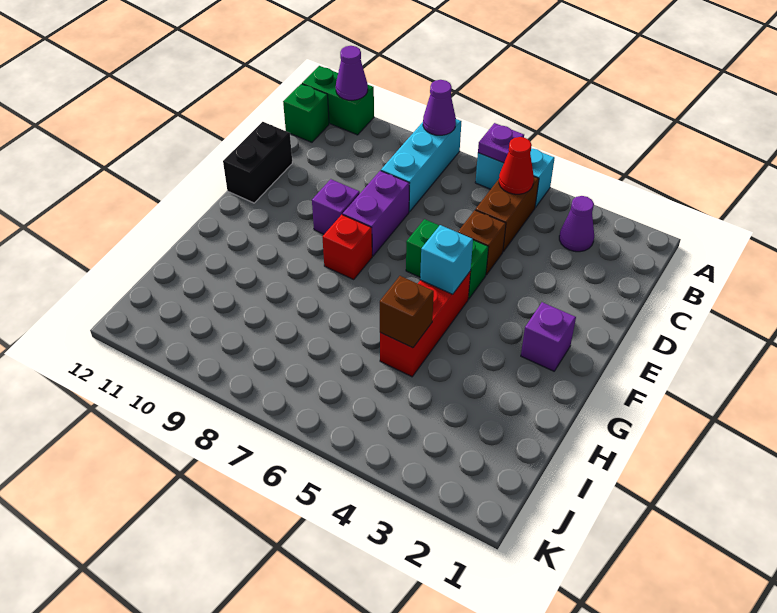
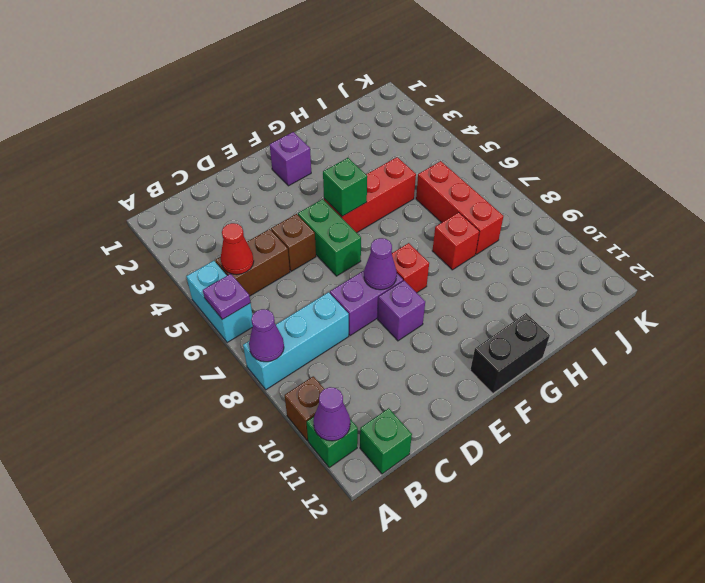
green brick A11:A12 level 1 -> green brick A11 level 1
purple cone B3 level 1 -> purple cone E8 level 2
black brick D12:E12 level 1 -> black brick F12:G12 level 1
cyan brick F5 level 2 -> green brick F5 level 2
brown brick H5 level 2 -> brown brick A10 level 1
none -> red brick H8 level 1
none -> red brick I6:I8 level 1

